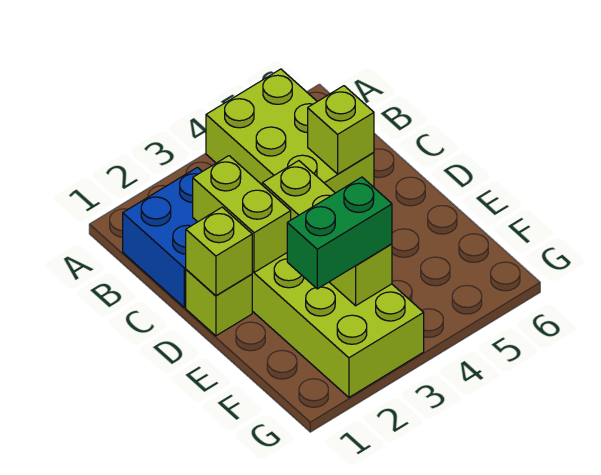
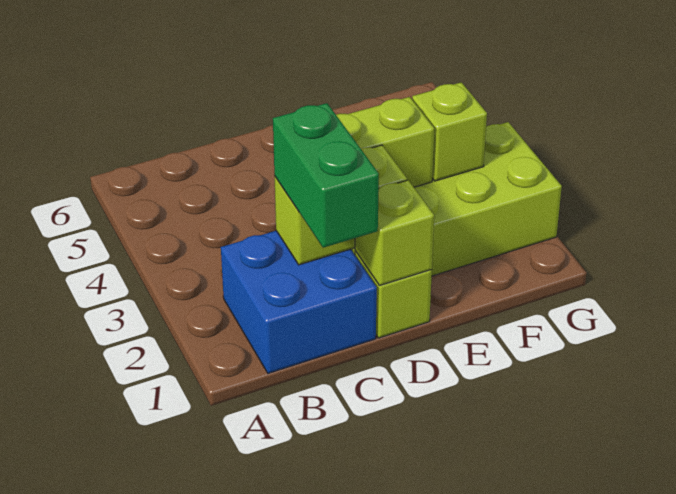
lime brick A4:C5 level 1 -> none
lime brick C5 level 2 -> none
green brick F2:F3 level 3 -> green brick C1:C2 level 3

